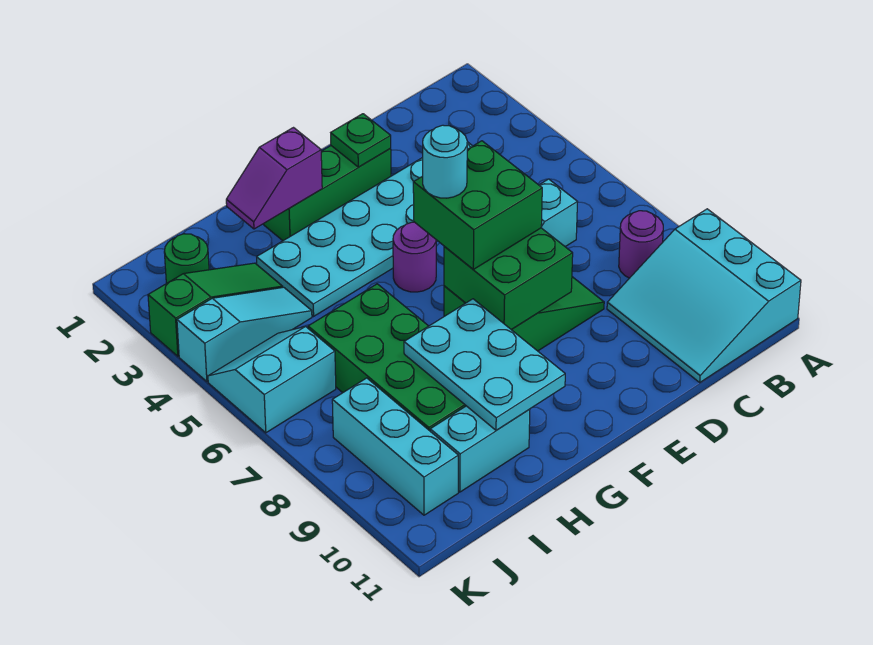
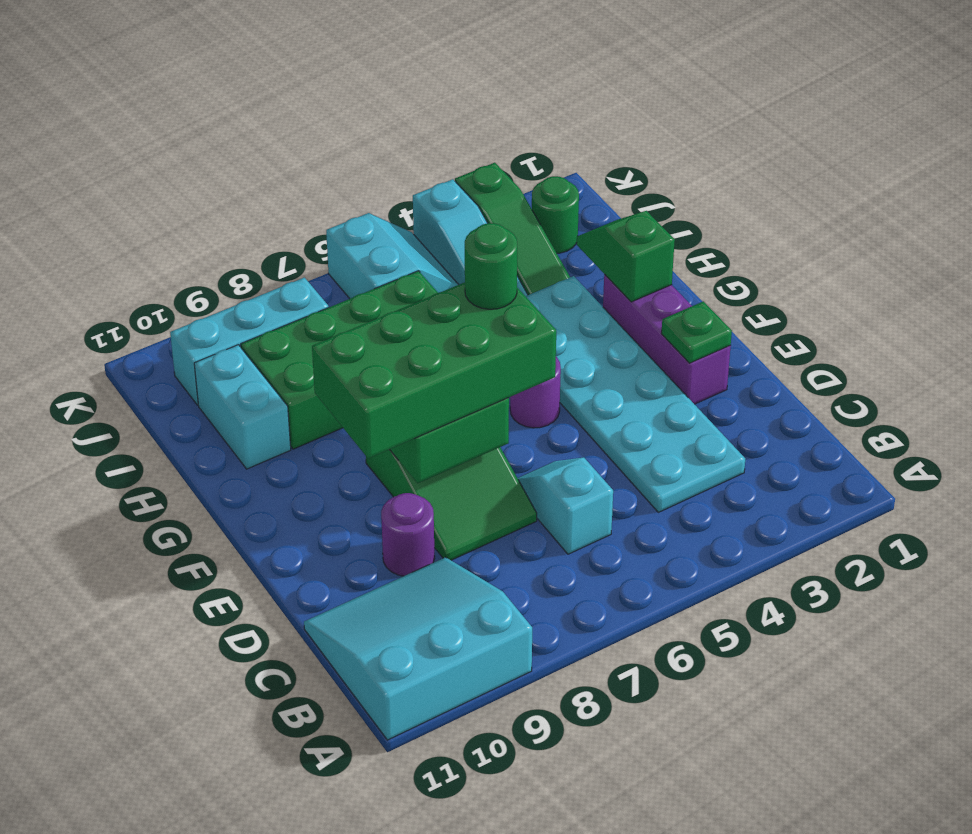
purple round brick B8 level 1 -> purple round brick D9 level 1
green brick E2:G2 level 1 -> purple brick E2:G2 level 1
green brick E6:F7 level 3 -> green brick E6:F9 level 3
cyan round brick F6 level 4 -> green round brick F6 level 4
purple slope G2:H2 level 2 top G -> green slope G2:H2 level 2 top G
cyan plate G8:H10 level 2 -> none

